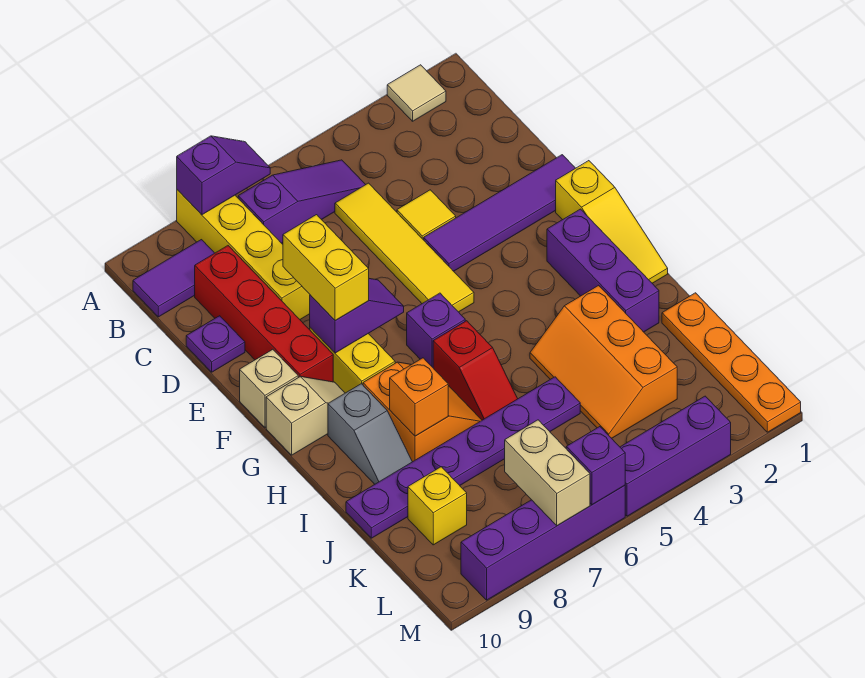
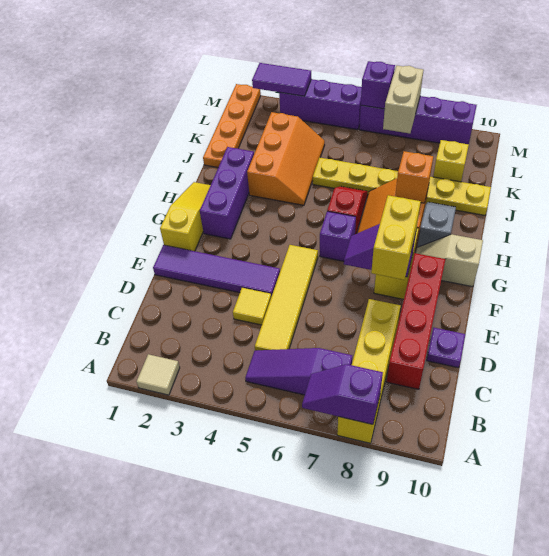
purple tile B9:B10 level 1 -> purple tile M2:M3 level 2
tan brick F10 level 1 -> none
purple plate J5:J10 level 1 -> yellow plate J5:J10 level 1

